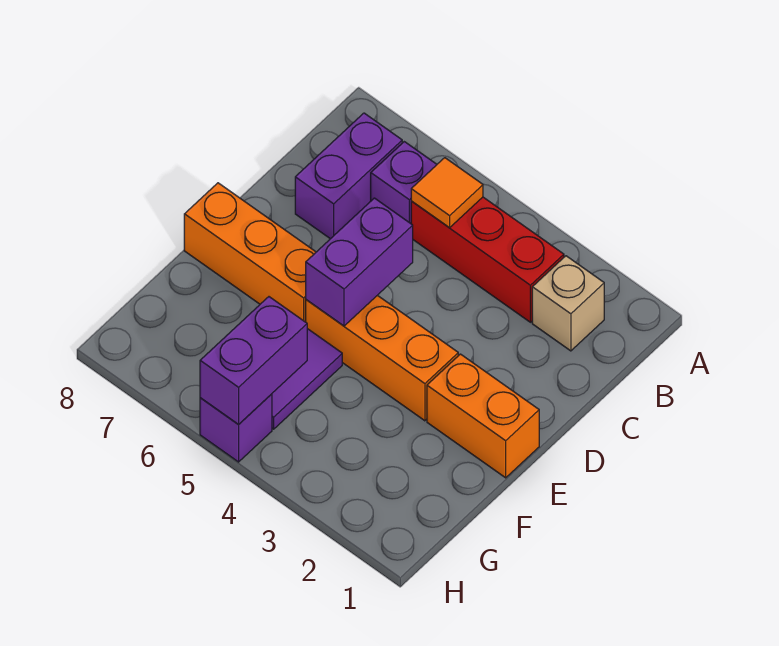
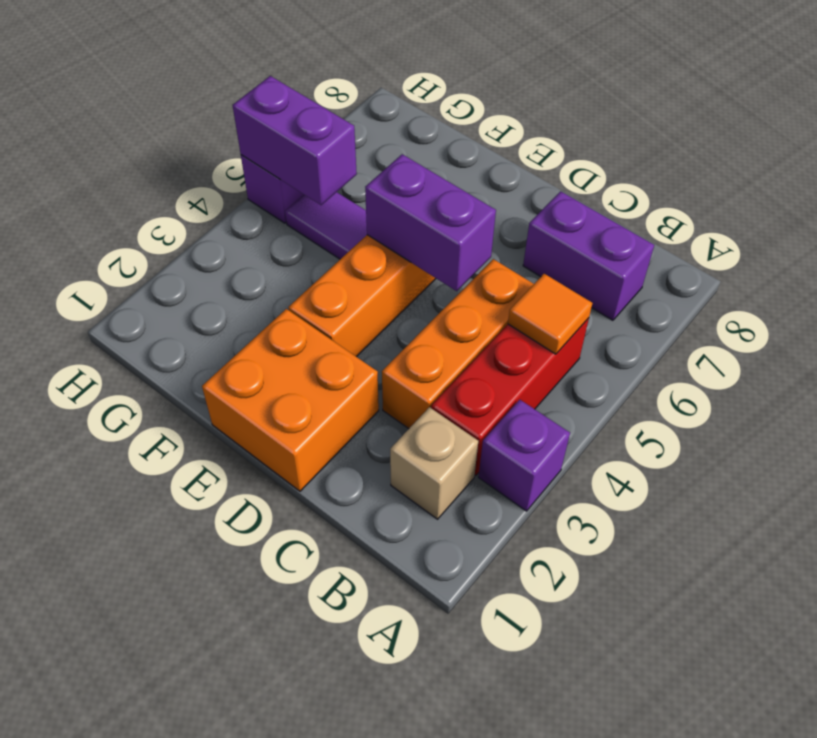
purple brick B6 level 1 -> purple brick A3 level 1
orange brick E1:E2 level 1 -> orange brick D1:E2 level 1
orange brick E6:E8 level 1 -> orange brick C3:C5 level 1

